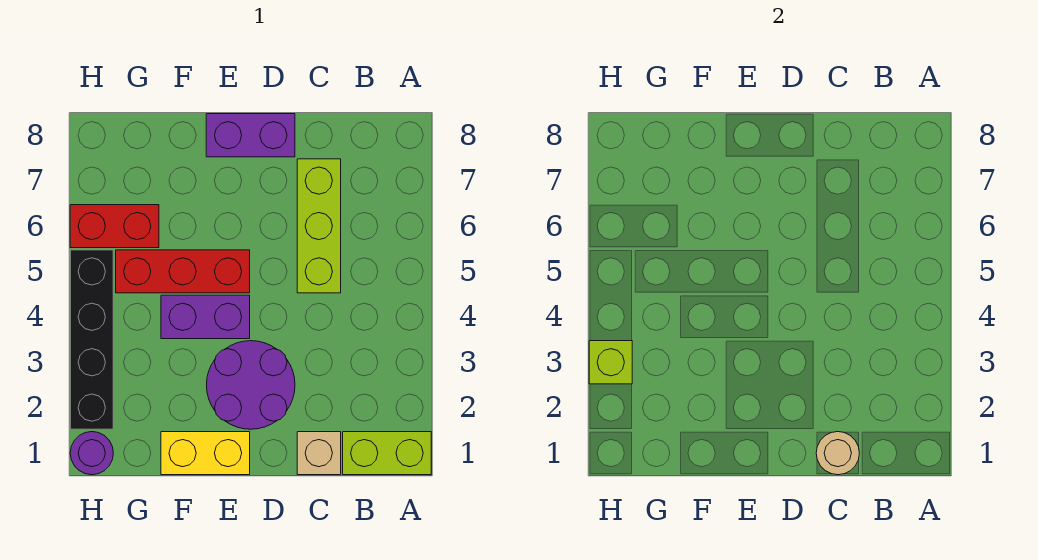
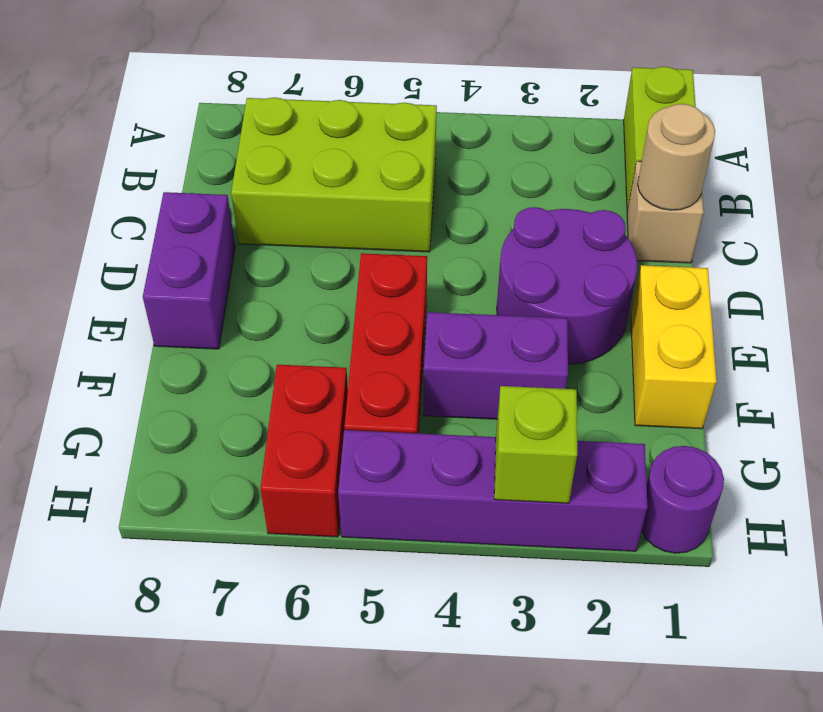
lime brick C5:C7 level 1 -> lime brick B5:C7 level 1
purple brick E4:F4 level 1 -> purple brick F3:F4 level 1
black brick H2:H5 level 1 -> purple brick H2:H5 level 1

